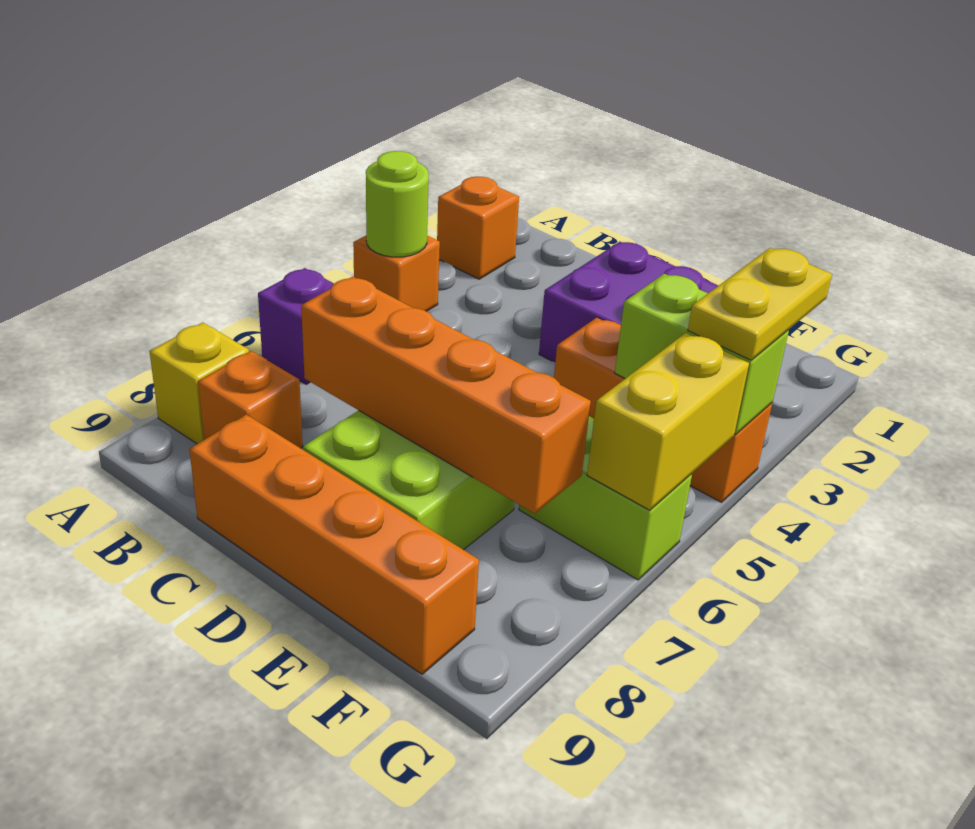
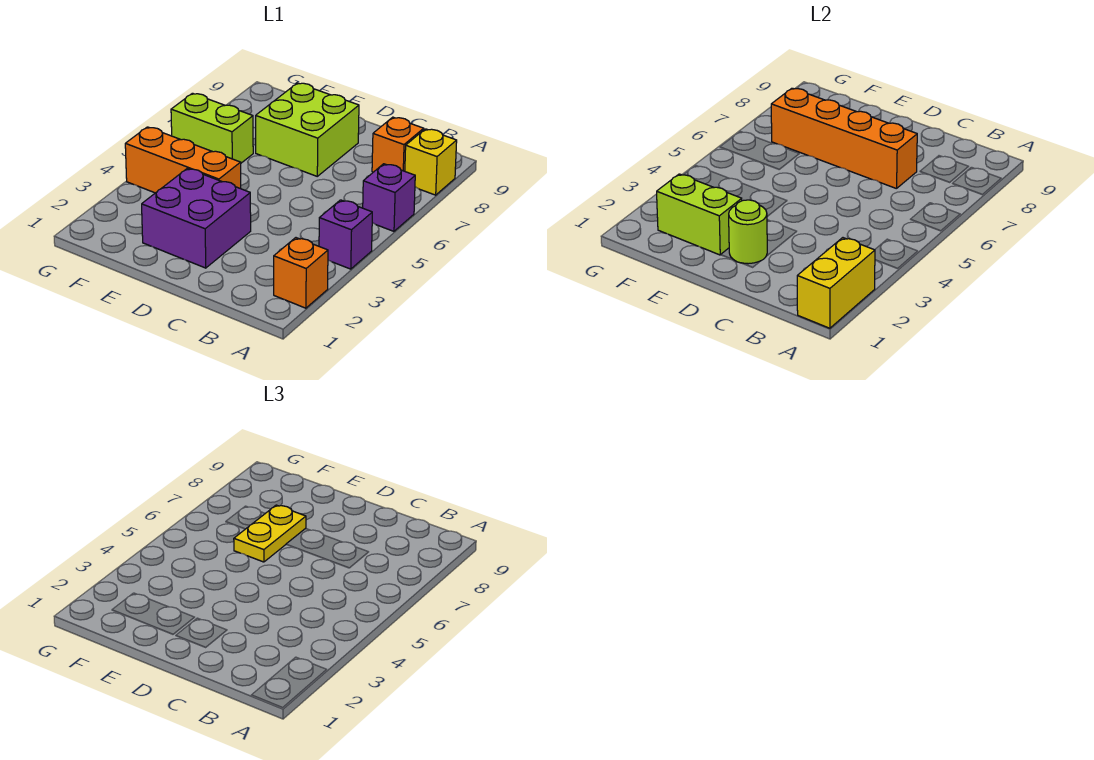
orange brick A4 level 1 -> purple brick A4 level 1
lime round brick A4 level 2 -> lime round brick D2 level 2
orange brick C9:F9 level 1 -> none
lime brick F4:G4 level 2 -> lime brick E2:F2 level 2
yellow plate G3:G4 level 3 -> yellow plate E6:E7 level 3
yellow brick G5:G6 level 2 -> yellow brick A1:A2 level 2

